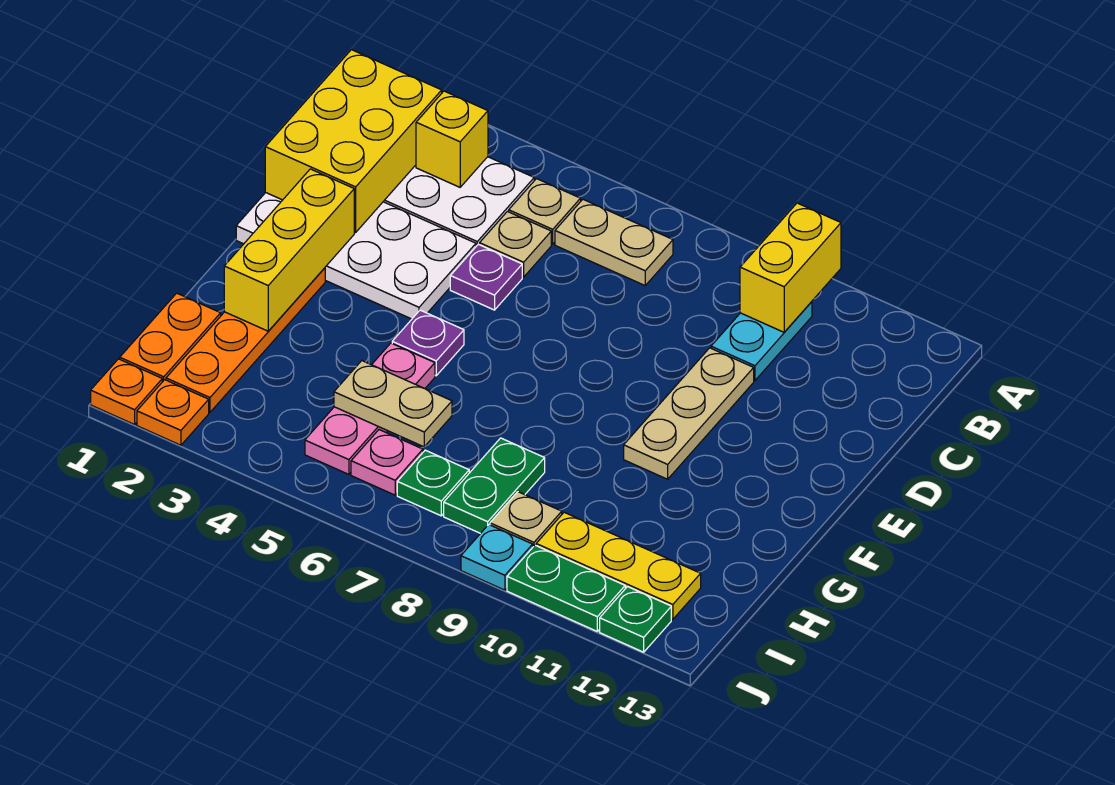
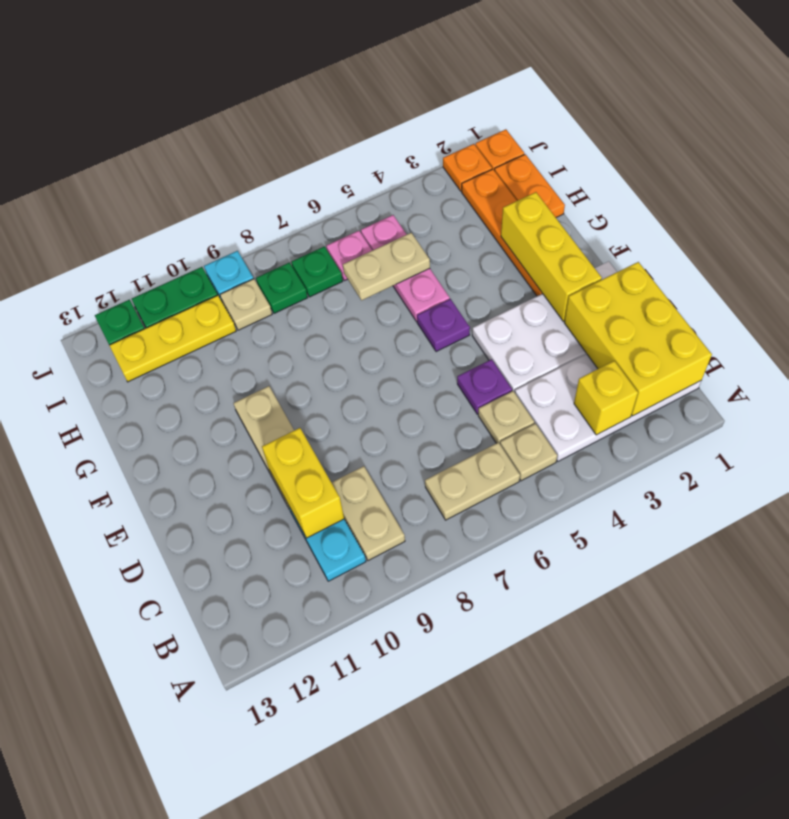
yellow brick A10:B10 level 2 -> yellow brick C10:D10 level 2
none -> tan plate B9:C9 level 1
green plate H8:I8 level 1 -> green plate I8 level 1

